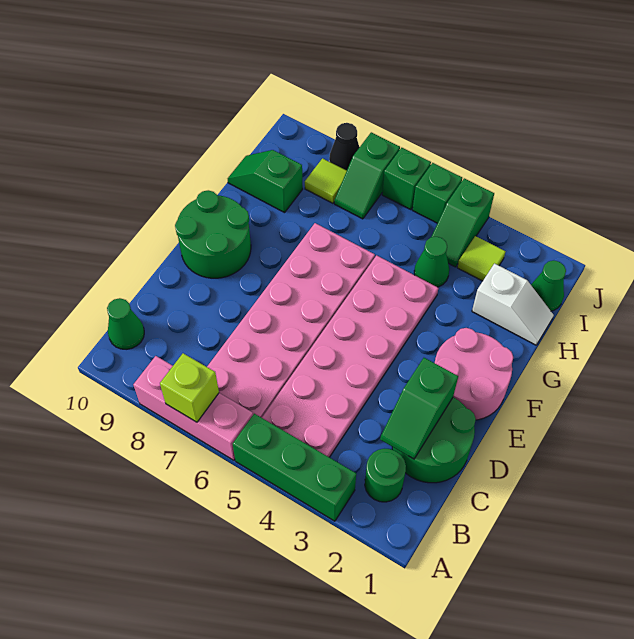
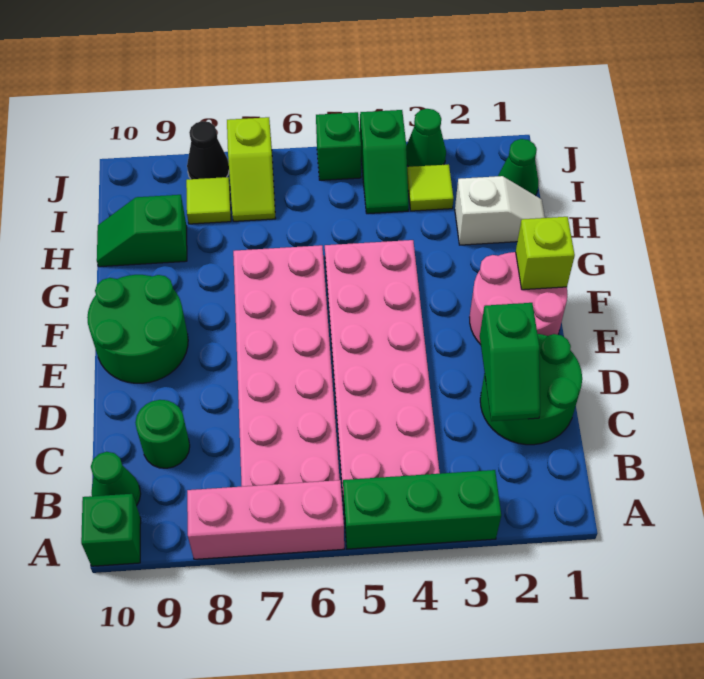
lime brick A7 level 2 -> lime brick F1 level 2
green round brick B2 level 1 -> green round brick C9 level 1
green cone H4 level 1 -> green cone J3 level 1
green slope I7:J7 level 1 top J -> lime slope I7:J7 level 1 top J
green brick J6 level 1 -> green brick A10 level 1

